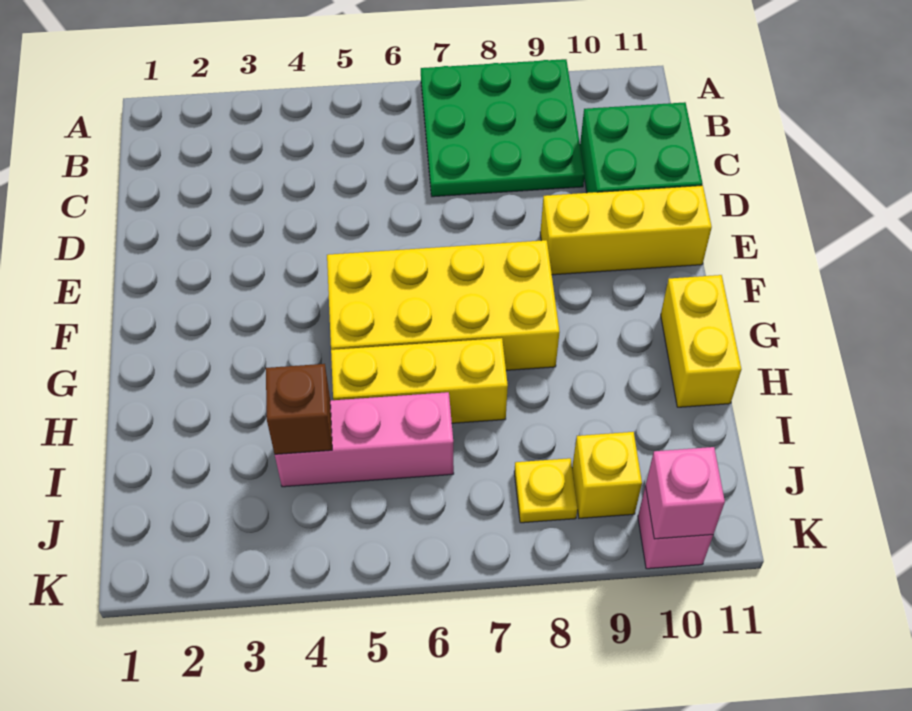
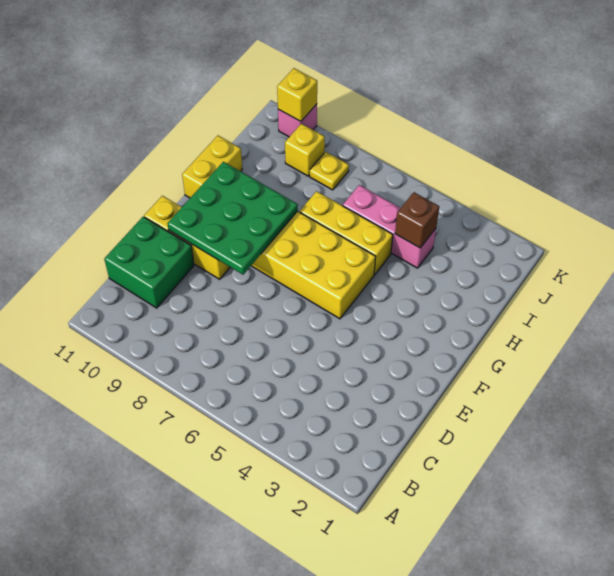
green plate A7:C9 level 1 -> green plate E8:G10 level 2
pink brick K10 level 2 -> yellow brick K10 level 2

